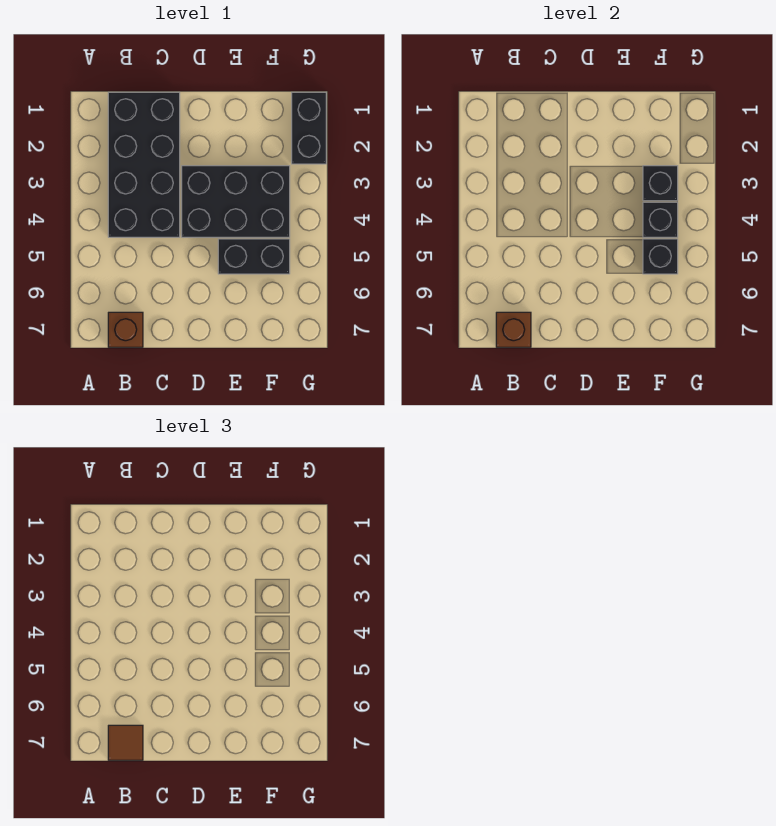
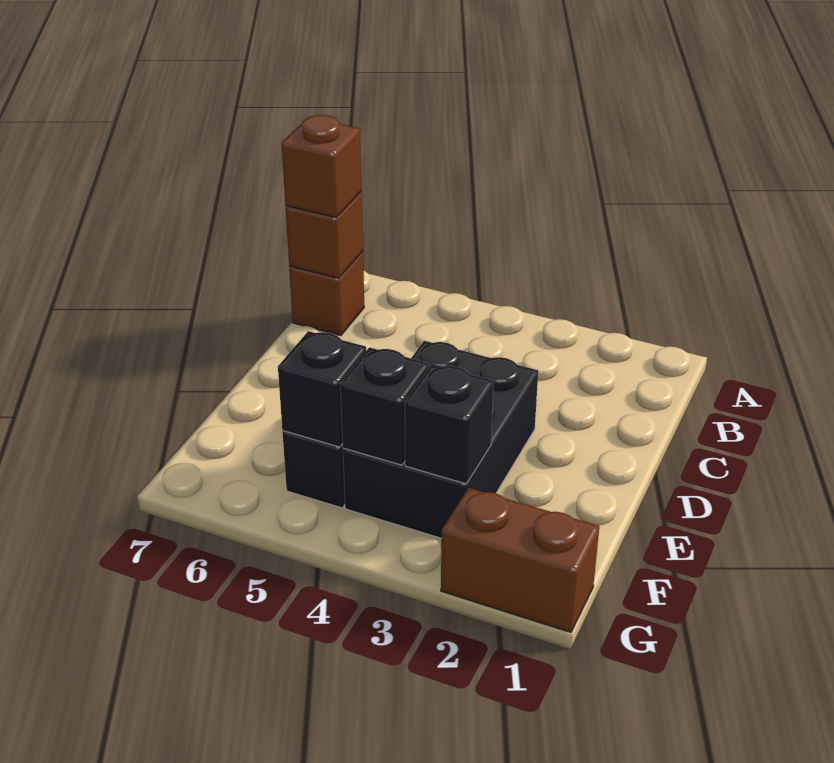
black brick B1:C4 level 1 -> none
brown tile B7 level 3 -> brown brick B7 level 3
black brick G1:G2 level 1 -> brown brick G1:G2 level 1

